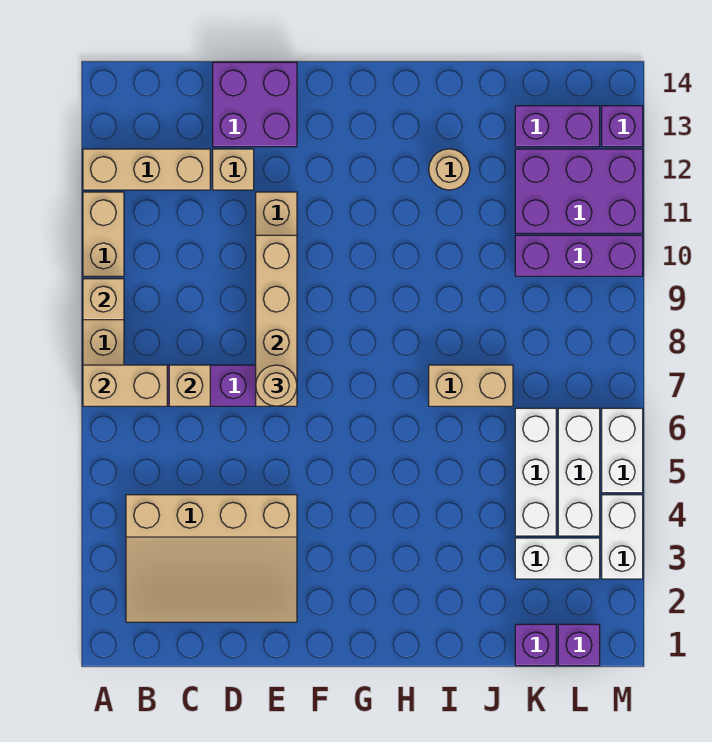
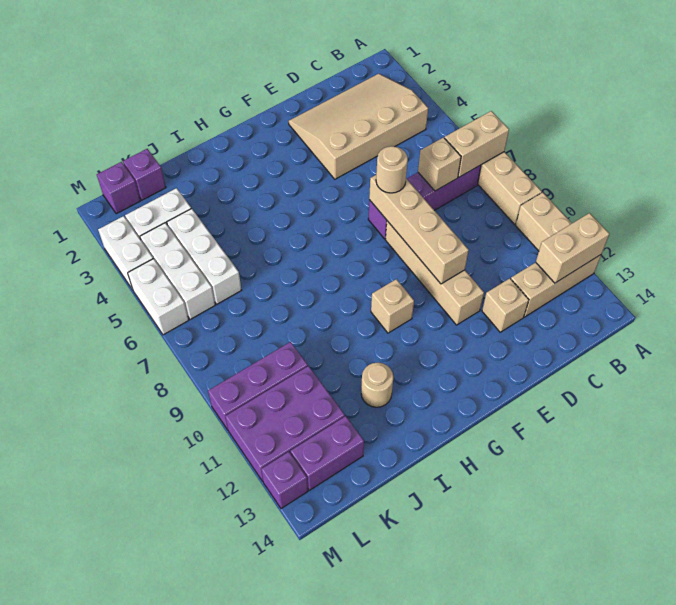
tan brick A9 level 2 -> tan brick G10 level 1
purple brick D13:E14 level 1 -> none
tan brick I7:J7 level 1 -> tan brick A12:B12 level 2

